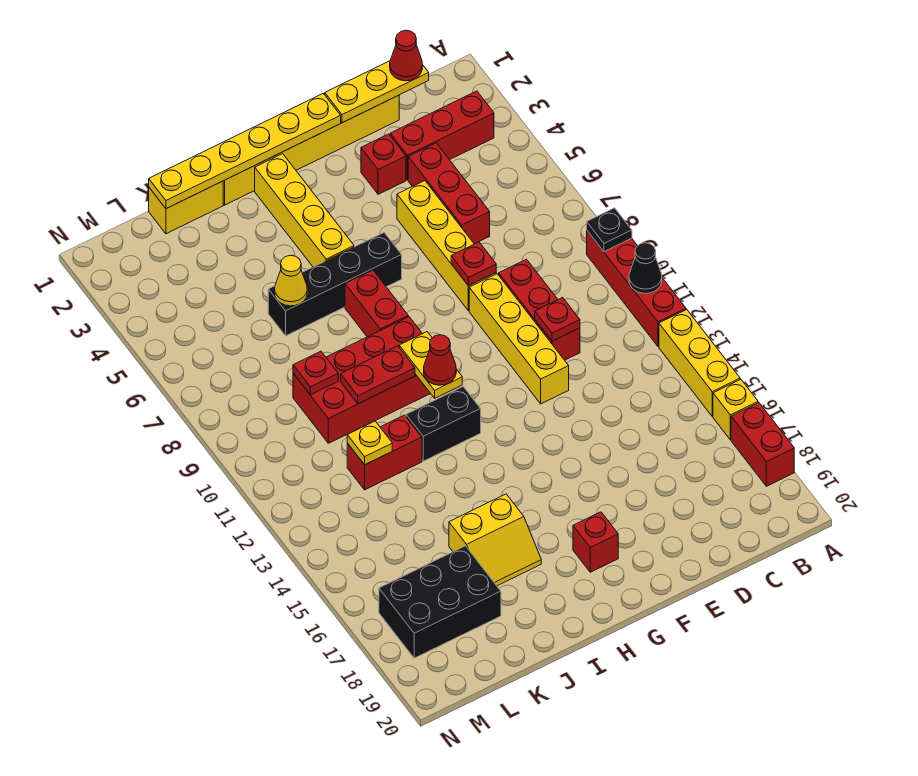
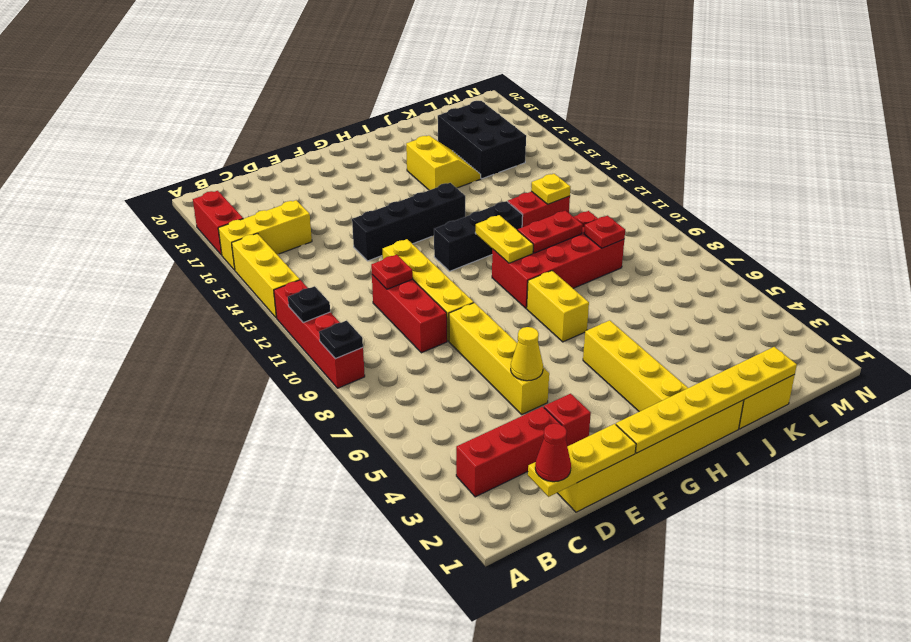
black cone A11 level 2 -> black plate A11 level 2
yellow brick A16 level 1 -> yellow brick A16:C16 level 1
red brick D4:D6 level 1 -> none
red plate E8 level 2 -> none
black brick G6:J6 level 1 -> black brick E14:H14 level 1
red brick G18 level 1 -> none
red brick H7:H8 level 1 -> yellow brick H7:H8 level 1
red cone H11 level 3 -> none
black brick H12:I12 level 1 -> black brick G12:I12 level 1
yellow slope I16:J17 level 1 top 16 -> yellow slope I16:J17 level 1 top I
yellow cone J6 level 2 -> yellow cone E5 level 2
black brick K17:M18 level 1 -> black brick K16:L18 level 1

